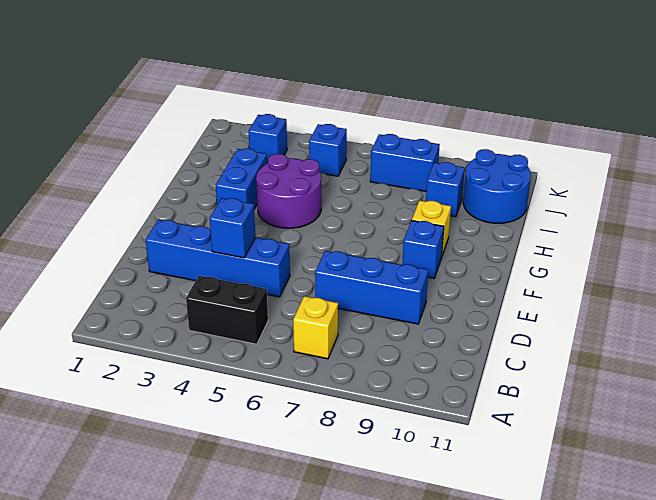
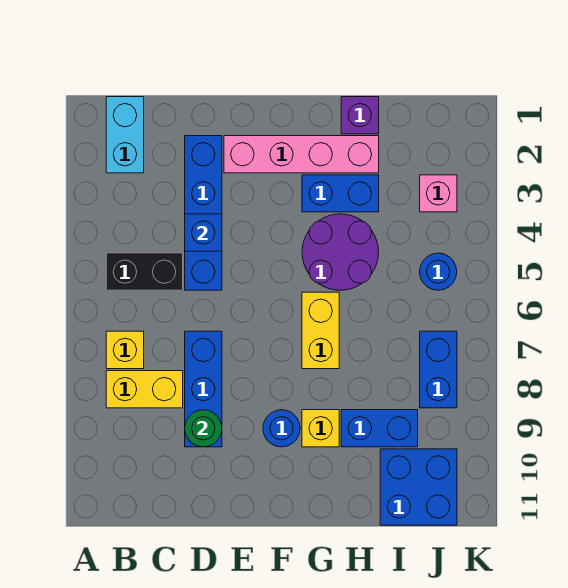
none -> cyan brick B1:B2 level 1
black brick B4:B5 level 1 -> black brick B5:C5 level 1
none -> yellow brick B8:C8 level 1
none -> green round brick D9 level 2
none -> pink brick E2:H2 level 1
blue brick F9 level 1 -> blue round brick F9 level 1
none -> yellow brick G6:G7 level 1
none -> purple brick H1 level 1
blue brick I9 level 1 -> blue brick H9:I9 level 1
blue round brick I10:J11 level 1 -> blue brick I10:J11 level 1
blue brick J3 level 1 -> pink brick J3 level 1
blue brick J5 level 1 -> blue round brick J5 level 1

